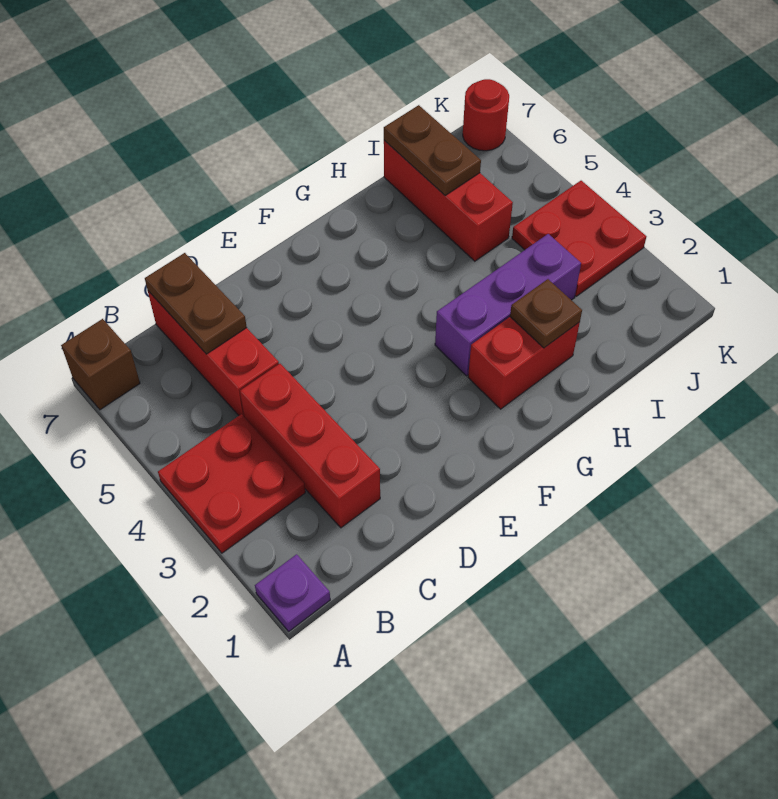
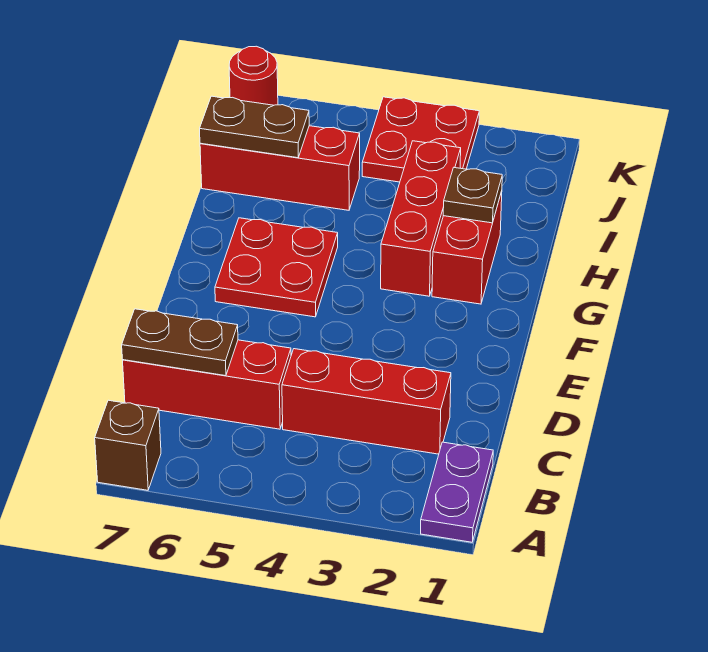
purple plate A1 level 1 -> purple plate A1:B1 level 1
red plate A3:B4 level 1 -> red plate F5:G6 level 1
purple brick G3:I3 level 1 -> red brick G3:I3 level 1

